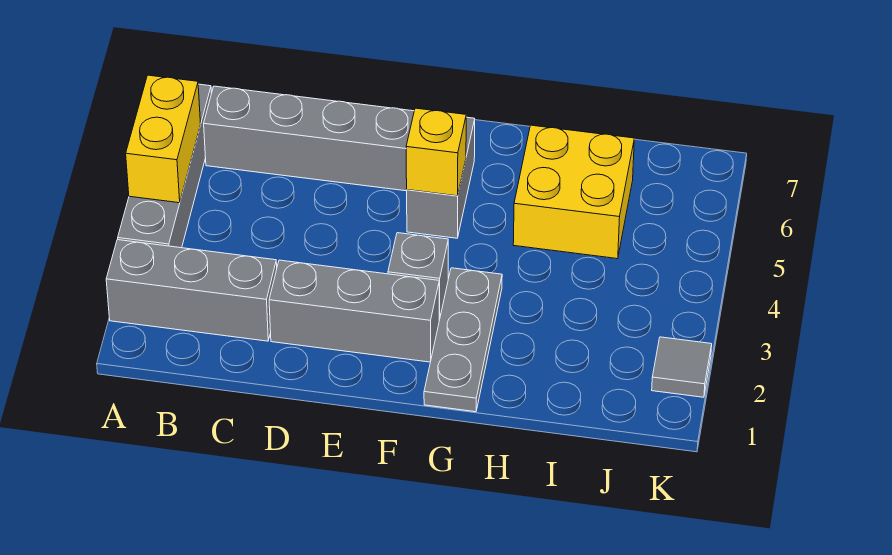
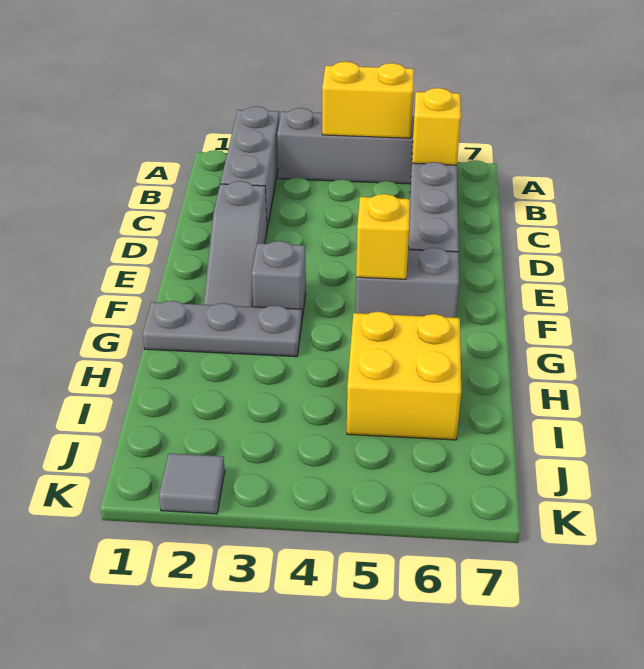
none -> yellow brick B6 level 2
grey brick D2:F2 level 1 -> grey slope D2:F2 level 1 top D

